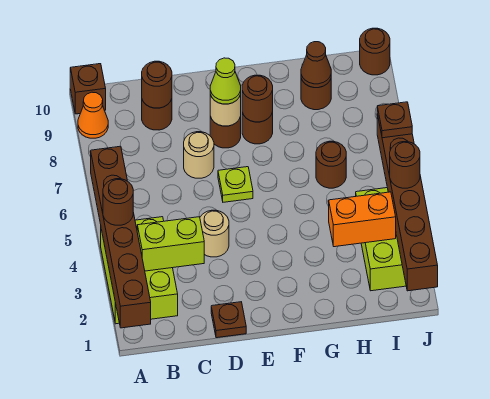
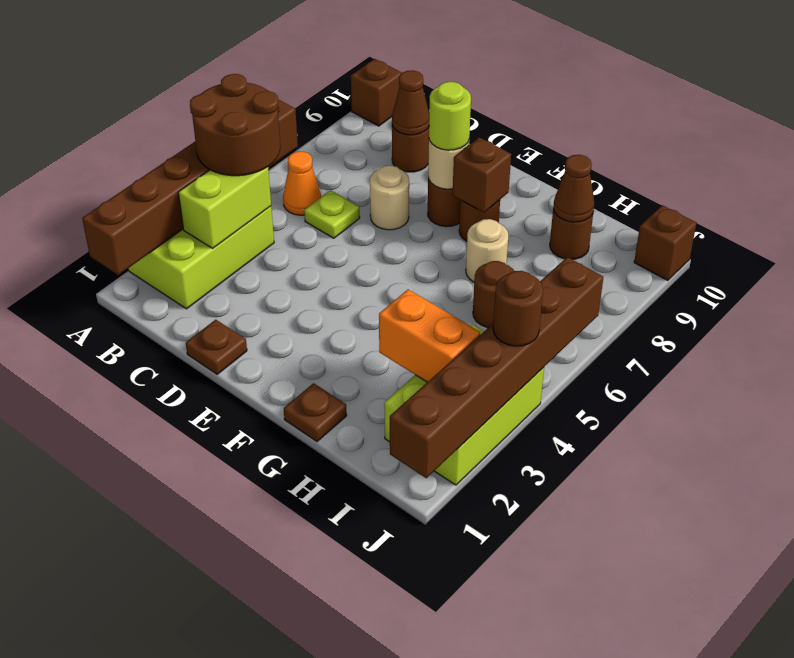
brown round brick A4 level 3 -> brown round brick A4:B5 level 3
orange cone A9 level 1 -> orange cone B6 level 1
lime brick B3:C3 level 2 -> lime brick B3:B4 level 2
brown round brick C9 level 2 -> brown cone C9 level 2
tan round brick D4 level 1 -> tan round brick G7 level 1
lime plate E6 level 1 -> lime plate C6 level 1
lime cone E8 level 3 -> lime round brick E8 level 3
brown round brick F8 level 2 -> brown brick F8 level 2
brown plate J6 level 3 -> brown plate G1 level 1
brown round brick J10 level 1 -> brown brick J10 level 1

